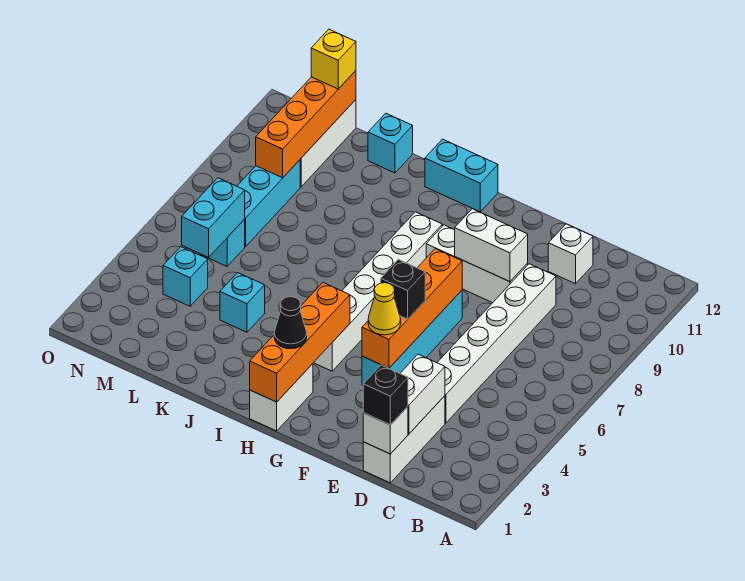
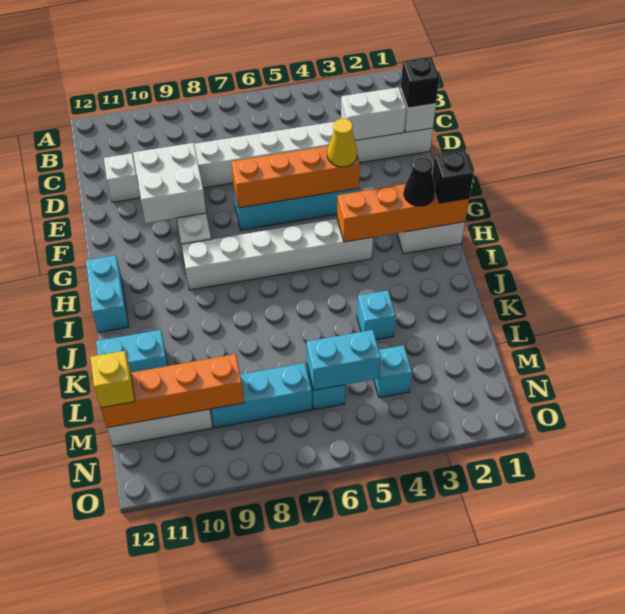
white brick E9:F9 level 2 -> white brick E9:F10 level 2
black brick F5 level 3 -> black brick H1 level 3
cyan brick K12 level 1 -> cyan brick K11:K12 level 1

